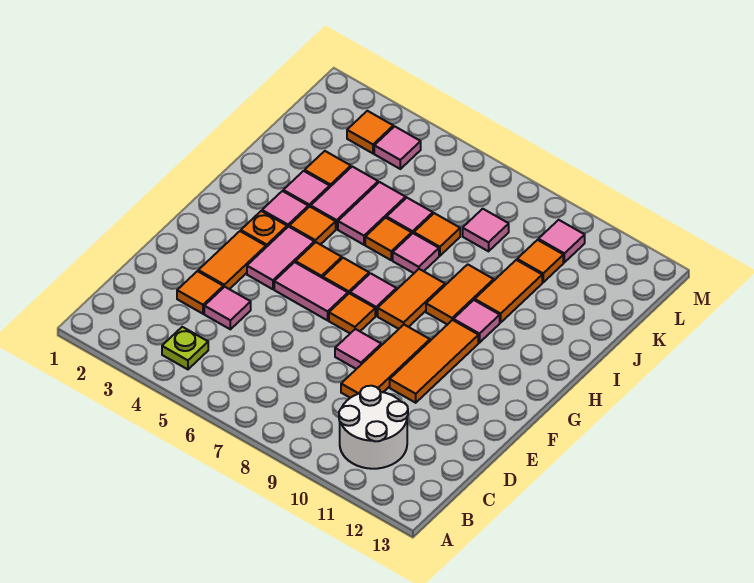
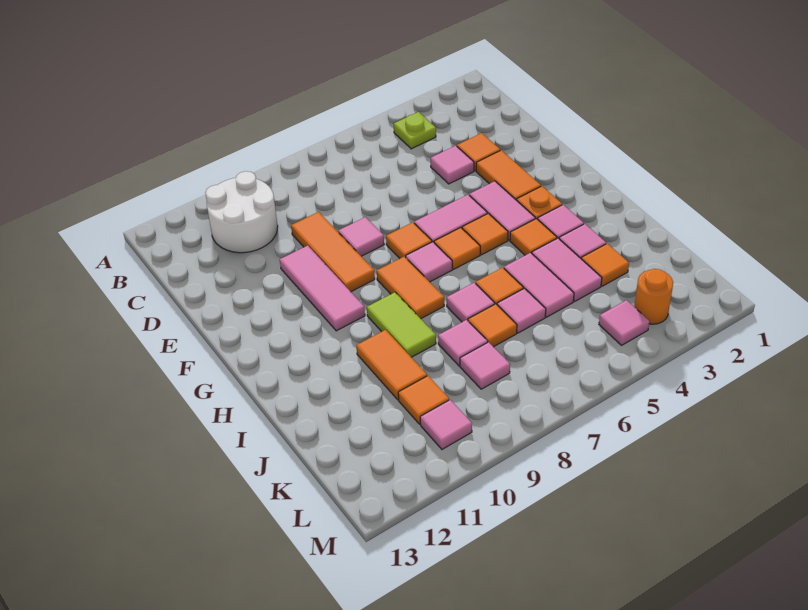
orange tile E10:G10 level 1 -> pink tile E10:G10 level 1
orange tile H9:I9 level 1 -> lime tile H9:I9 level 1
pink tile H10 level 1 -> pink tile J8 level 1
orange tile L3 level 1 -> orange round brick L3 level 1

